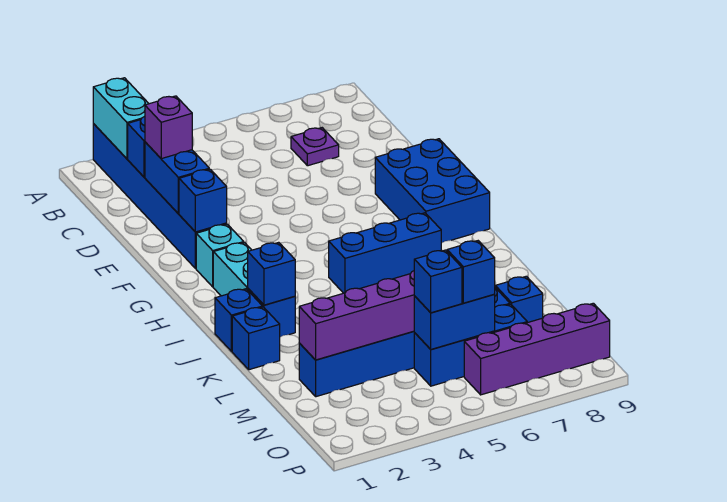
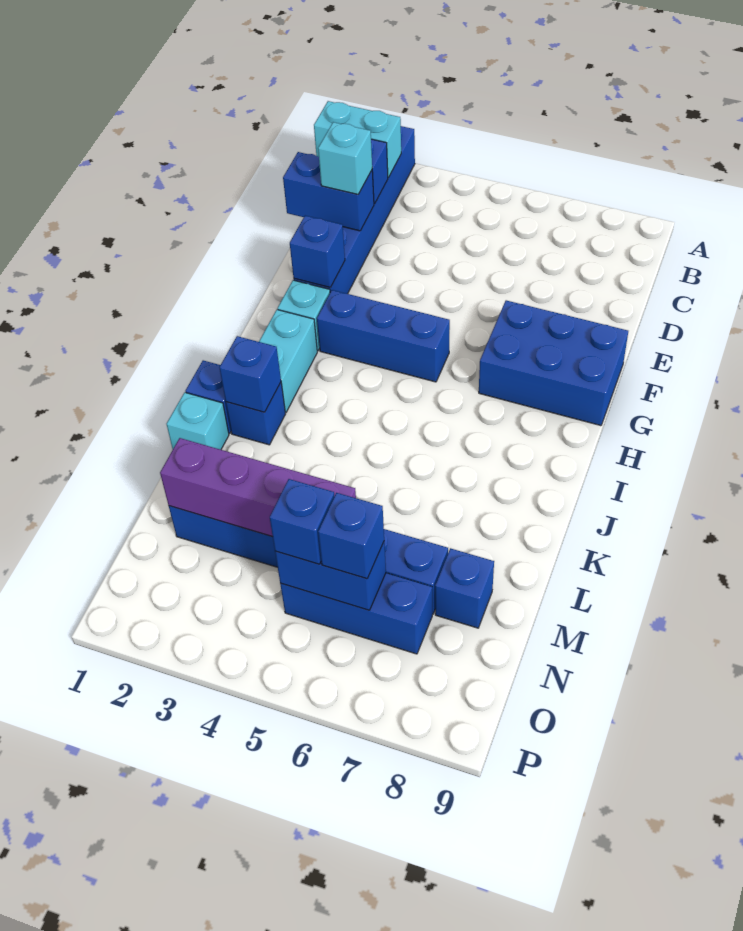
cyan brick A2:B2 level 2 -> cyan brick B1:B2 level 2
purple plate C7 level 1 -> none
blue brick D2:E2 level 2 -> blue brick D1:D2 level 2
purple brick D2 level 3 -> cyan brick D2 level 3
blue brick F8:H9 level 1 -> blue brick F7:G9 level 1
blue brick I5:I7 level 1 -> blue brick G3:G5 level 1
blue brick K1 level 1 -> cyan brick K1 level 1
purple brick O6:O9 level 1 -> none

